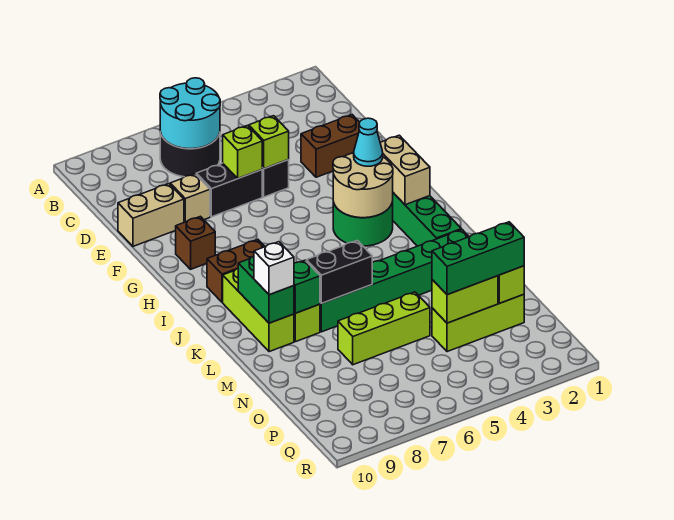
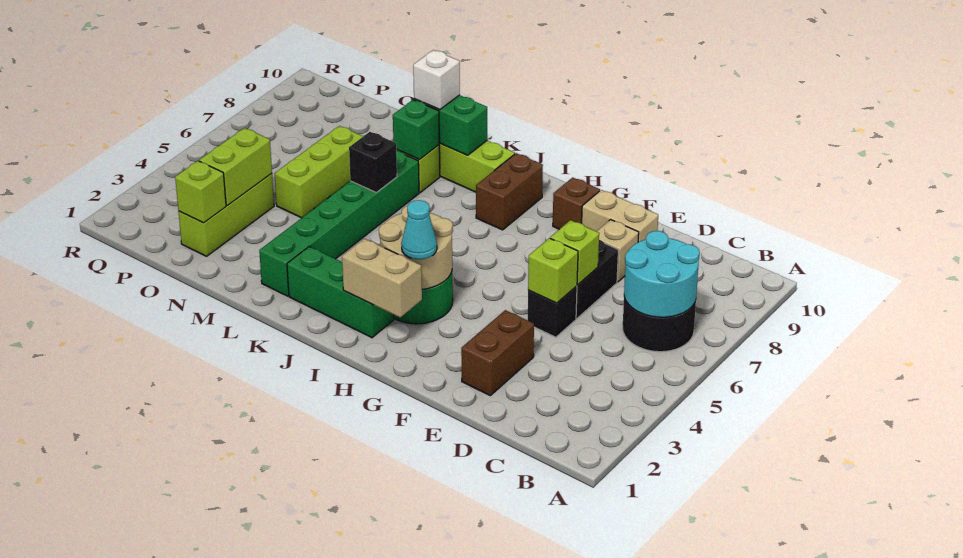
tan brick E9:E10 level 1 -> tan brick E9:F9 level 1
black brick L6:L7 level 2 -> black brick L6 level 2
green brick O2:O4 level 3 -> none

